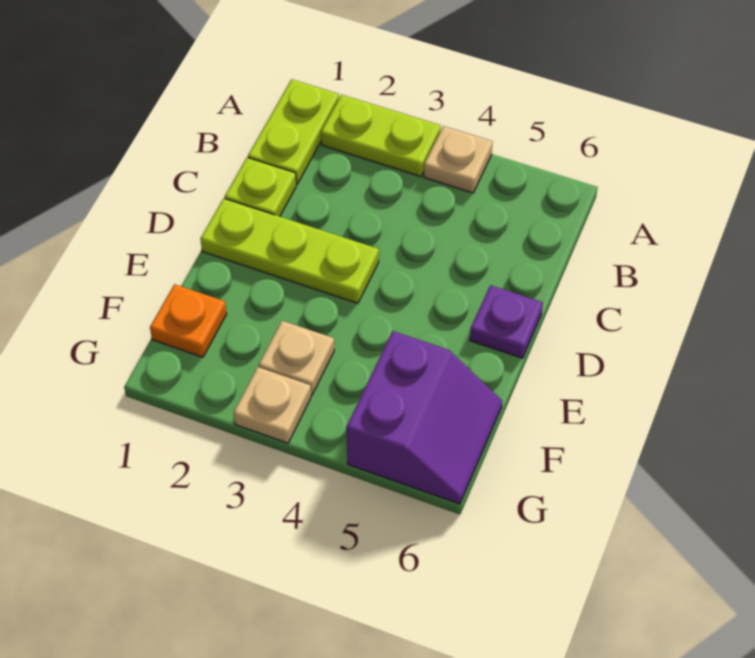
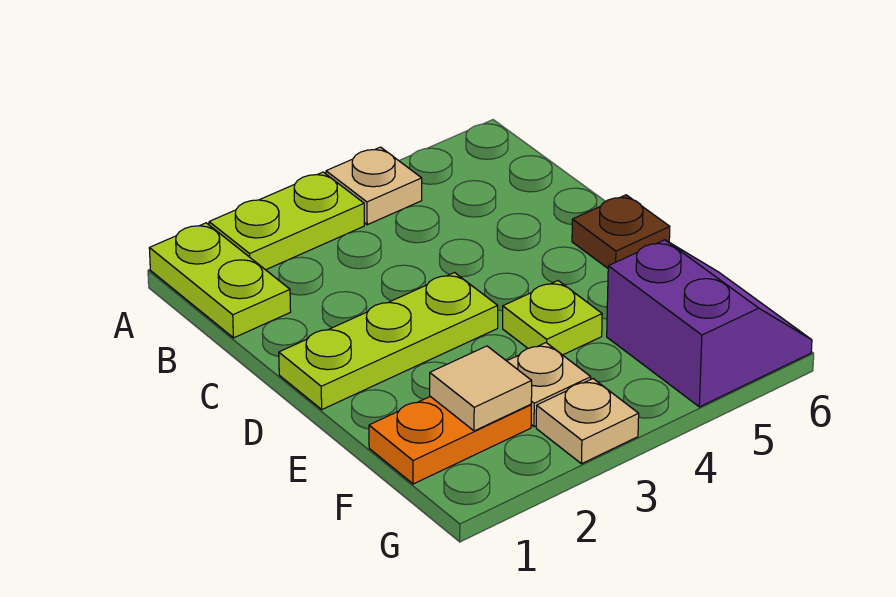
lime plate C1 level 1 -> lime plate E4 level 1
purple plate D6 level 1 -> brown plate D6 level 1
orange plate F1 level 1 -> orange plate F1:F2 level 1
none -> tan tile F2 level 2

